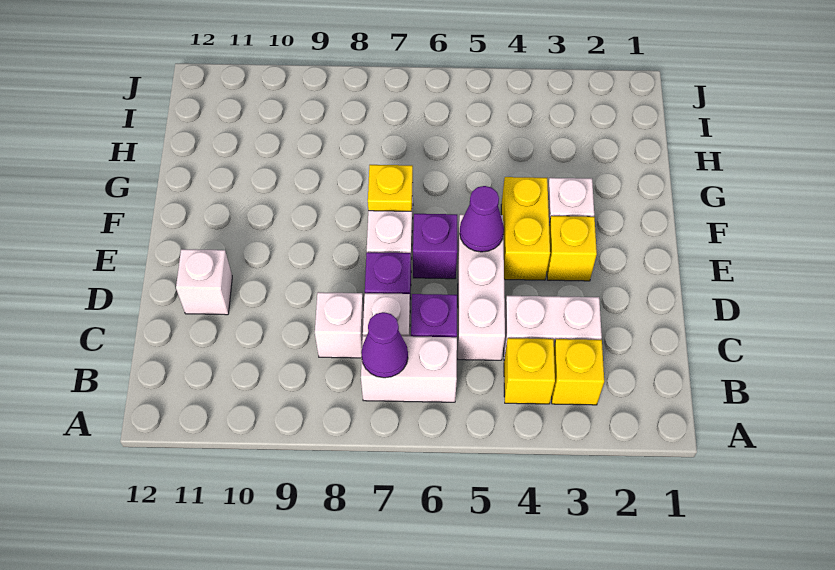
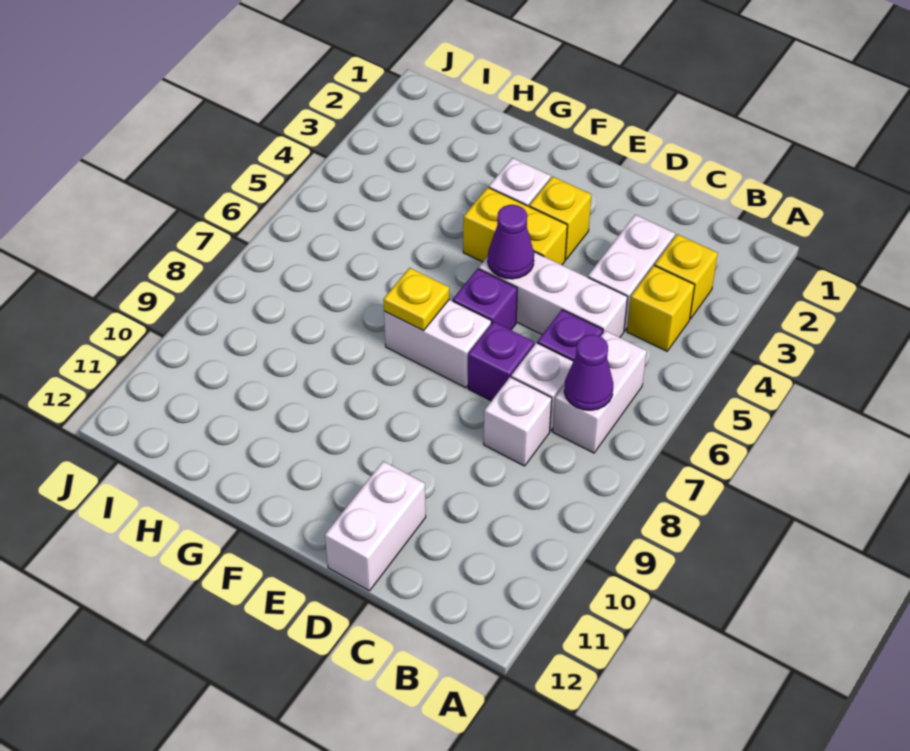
white brick D11 level 1 -> white brick D11:D12 level 1

